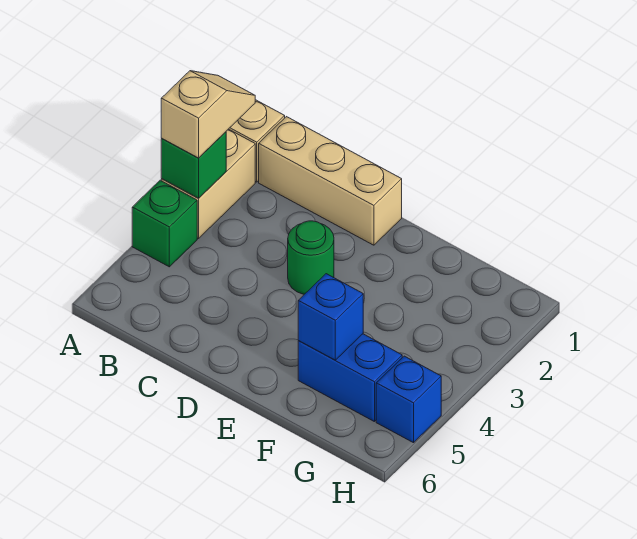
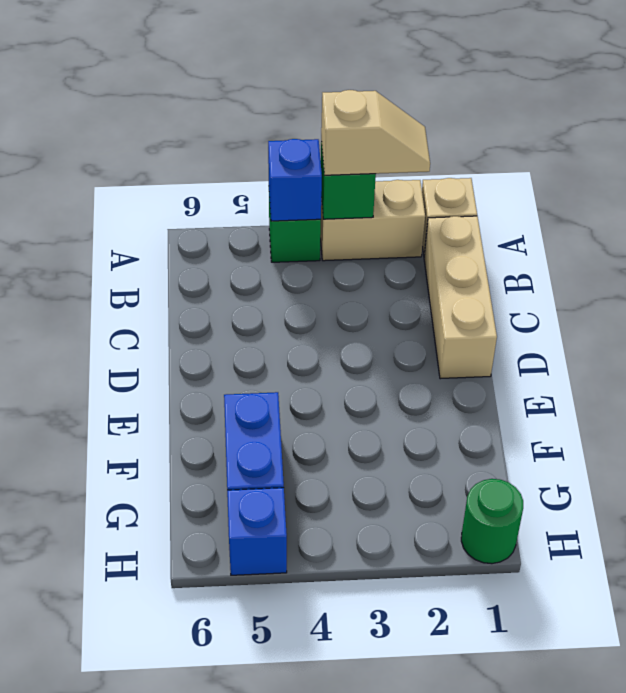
green round brick D3 level 1 -> green round brick H1 level 1
blue brick F5 level 2 -> blue brick A4 level 2

